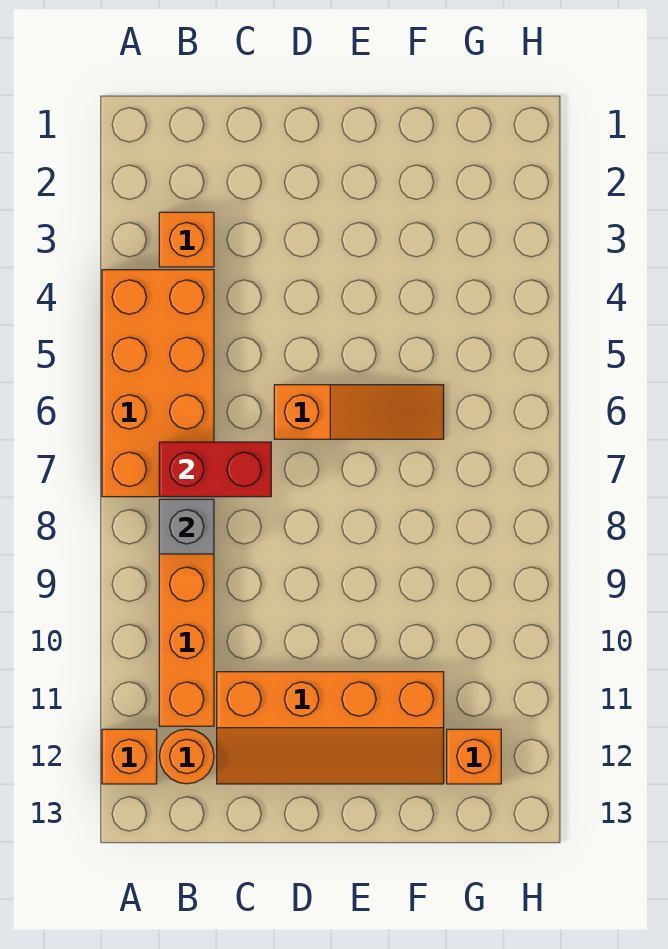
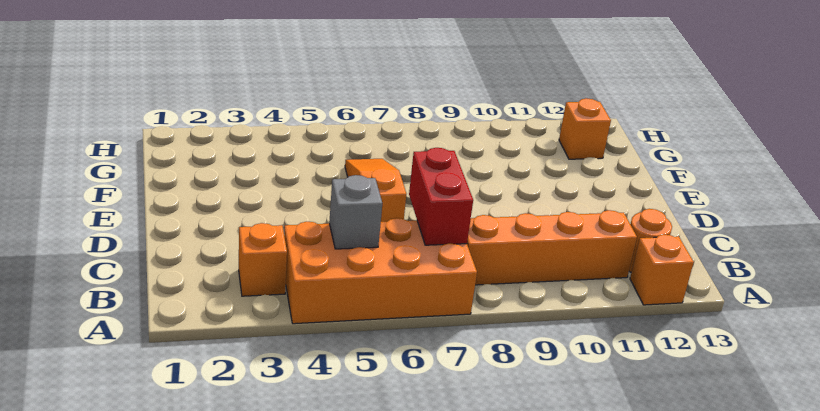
grey brick B8 level 2 -> grey brick B5 level 2
orange slope C11:F12 level 1 top 11 -> none

